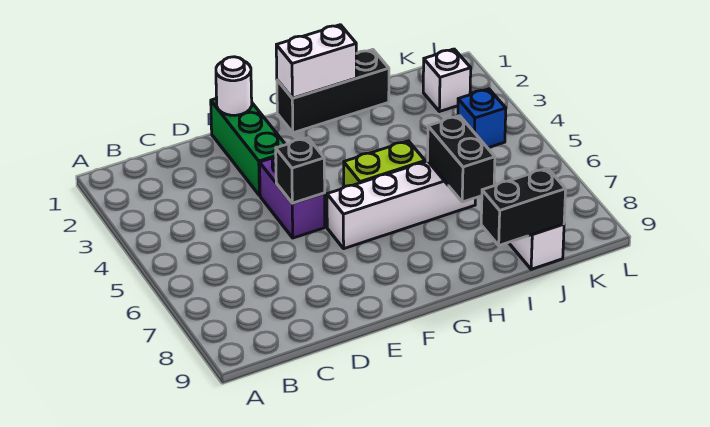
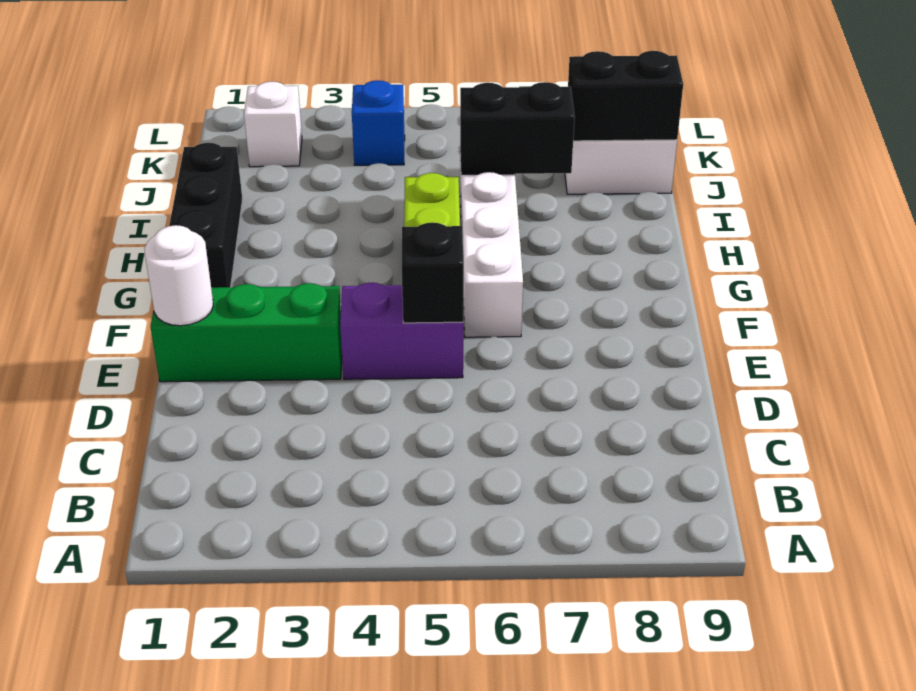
white brick G1:H1 level 2 -> none
black brick I9:J9 level 2 -> black brick J8:J9 level 2

